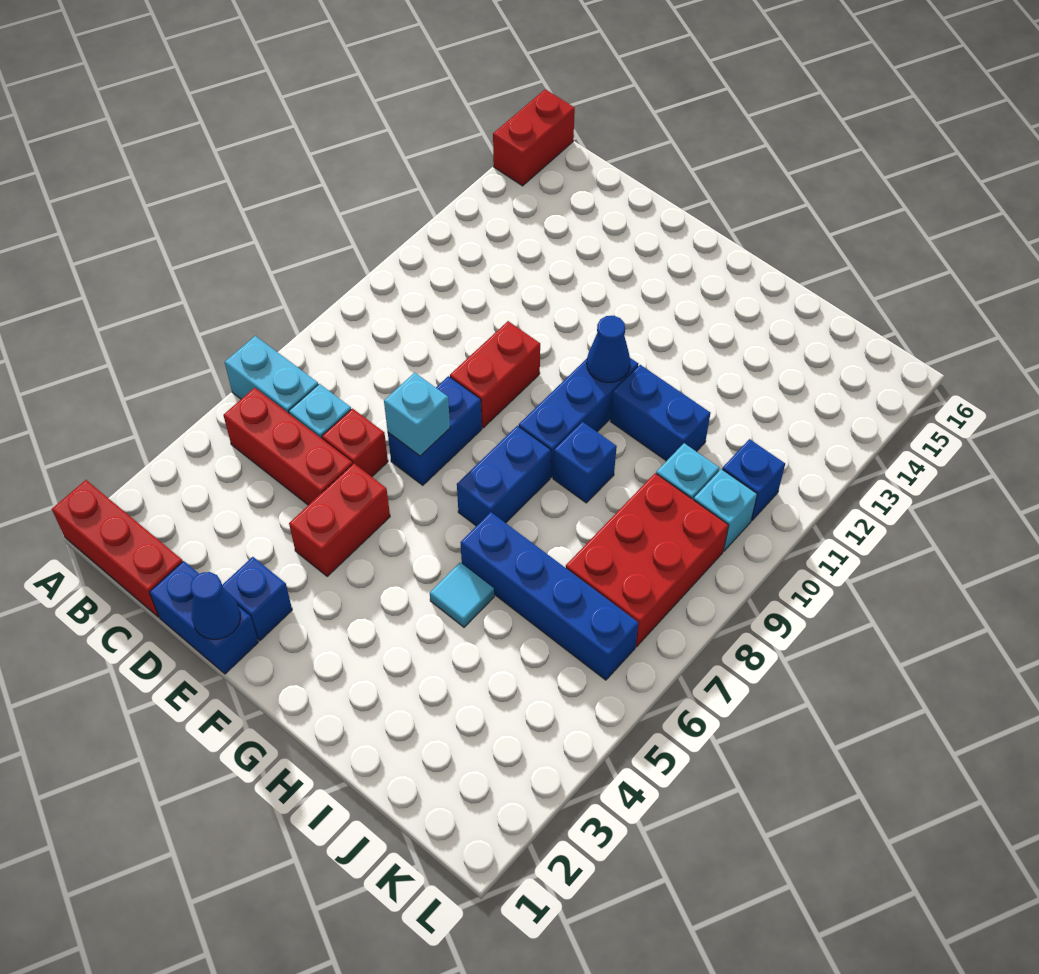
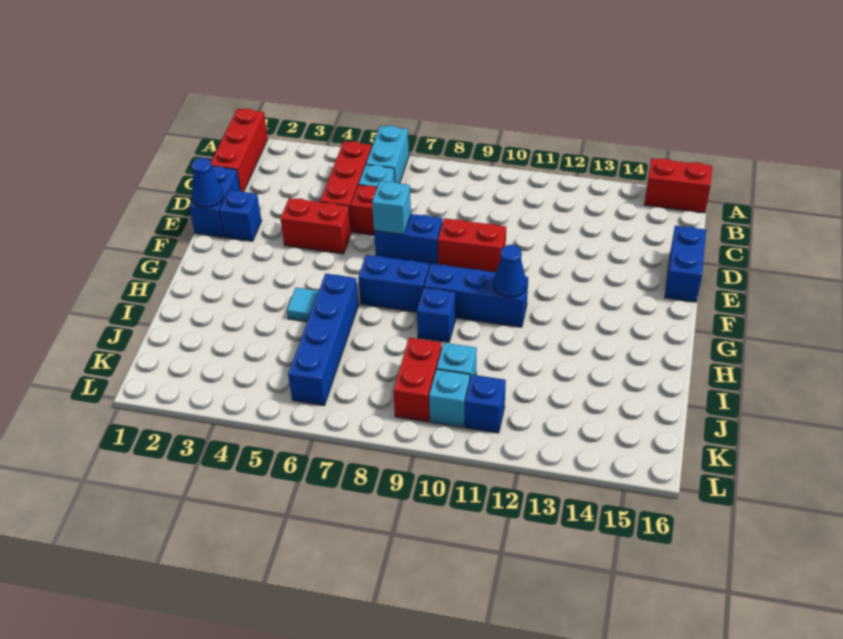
blue brick H11:I11 level 1 -> blue brick D16:E16 level 1
red brick J7:K9 level 1 -> red brick J9:K9 level 1

